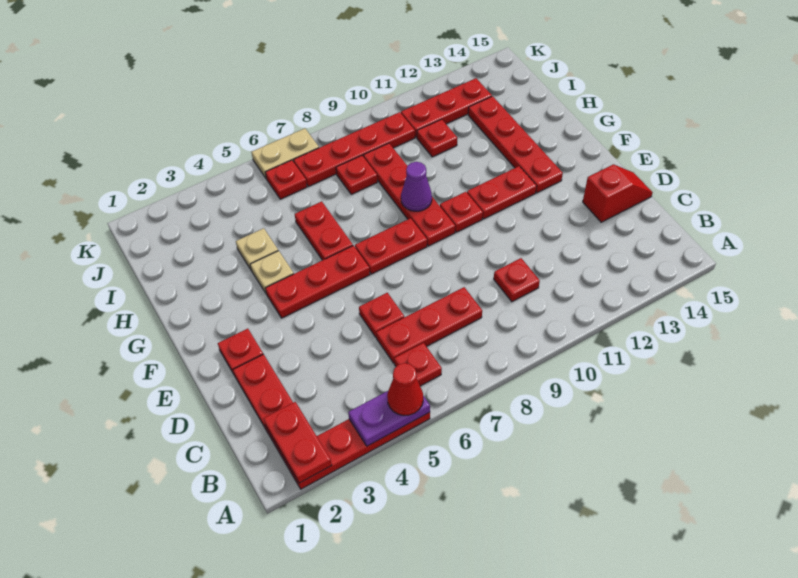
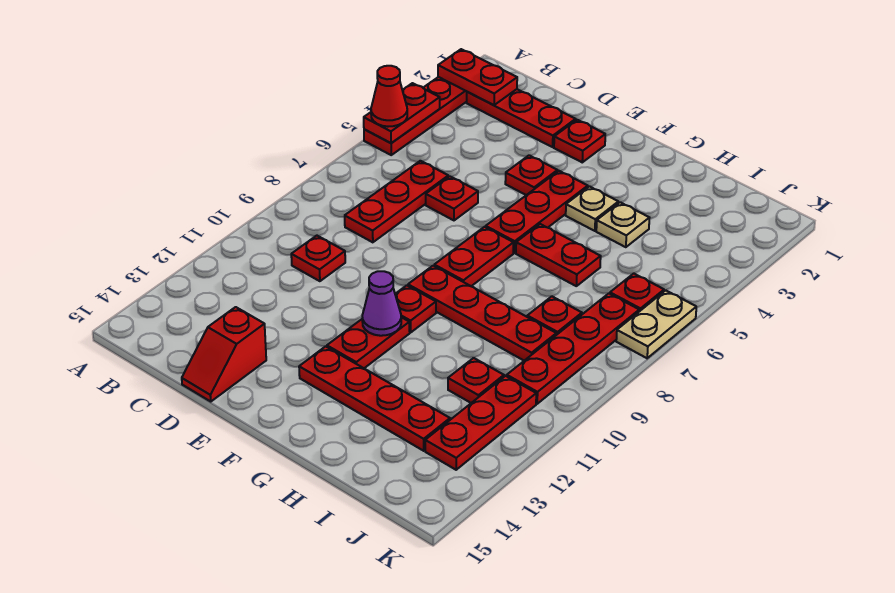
purple plate A4:A5 level 2 -> red plate A4:A5 level 2
red plate B6 level 1 -> red plate E4 level 1
purple cone G9 level 2 -> purple cone F11 level 2

